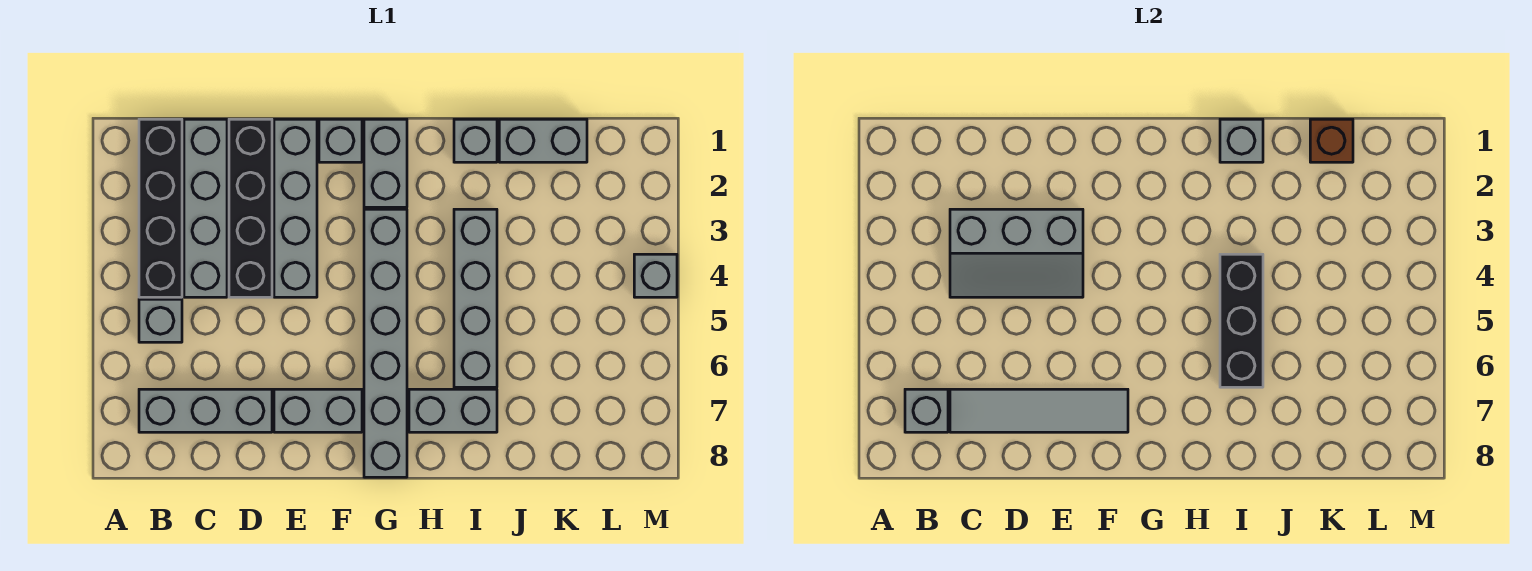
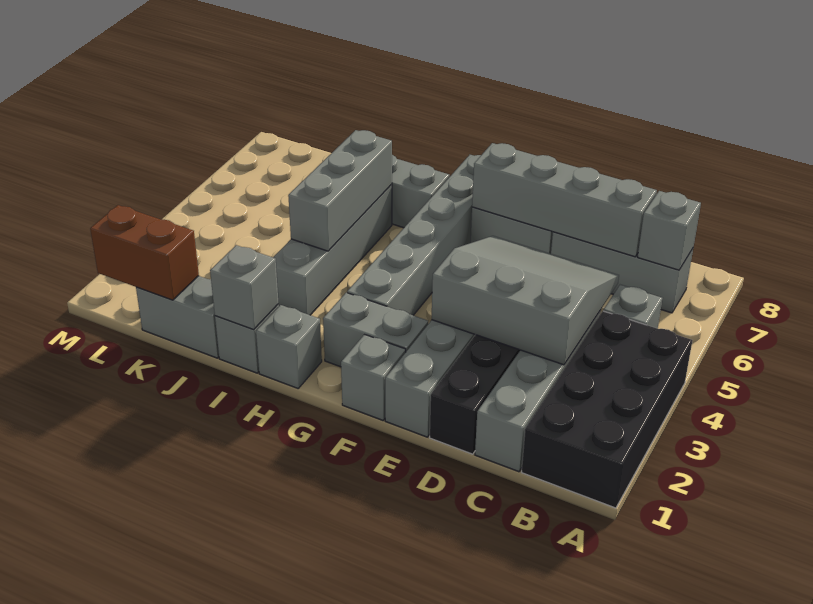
black brick B1:B4 level 1 -> black brick A1:B4 level 1
grey slope C3:E4 level 2 top 3 -> grey slope C3:E5 level 2 top 3
grey tile C7:F7 level 2 -> grey brick C7:F7 level 2
grey brick G1:G2 level 1 -> grey brick F2:G2 level 1
black brick I4:I6 level 2 -> grey brick I4:I6 level 2
brown brick K1 level 2 -> brown brick K1:L1 level 2
grey brick M4 level 1 -> grey brick H1 level 1

